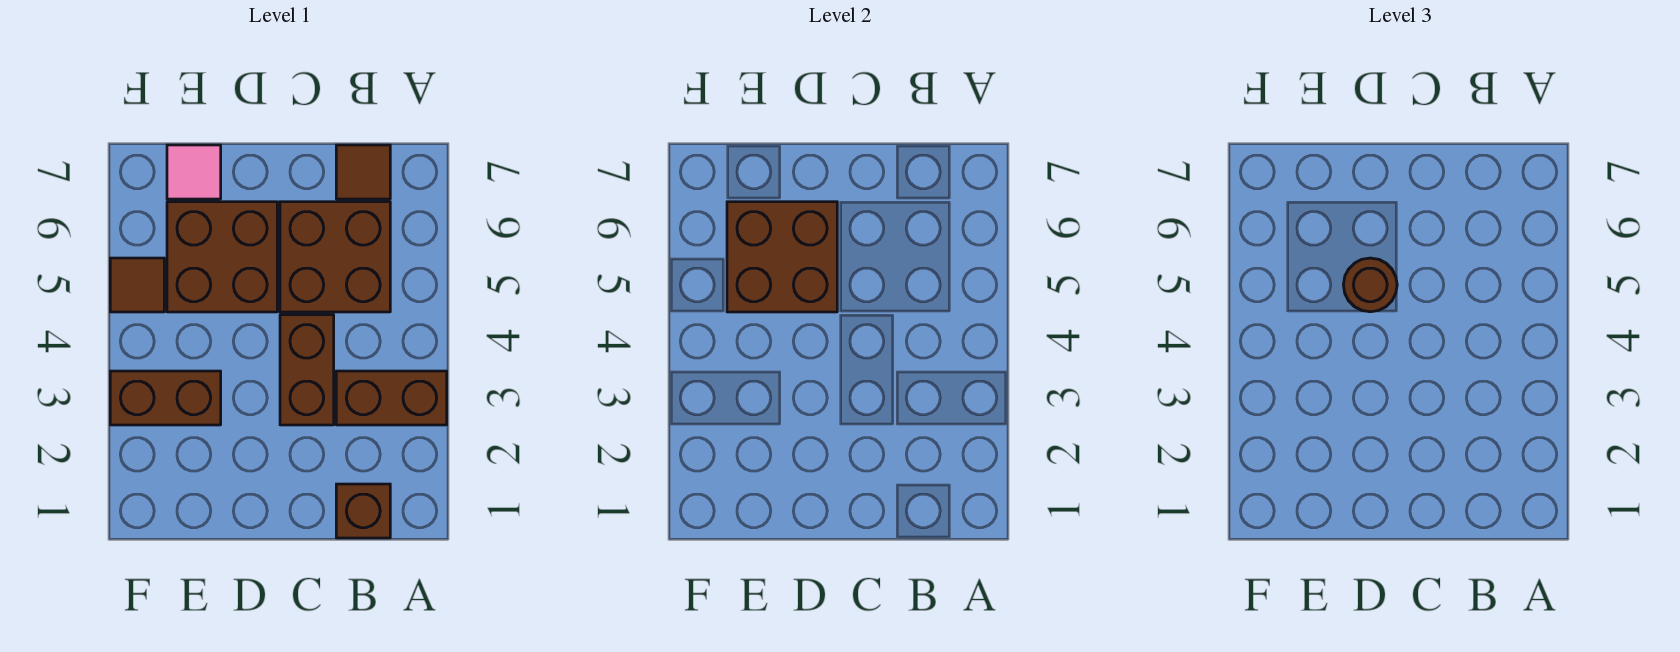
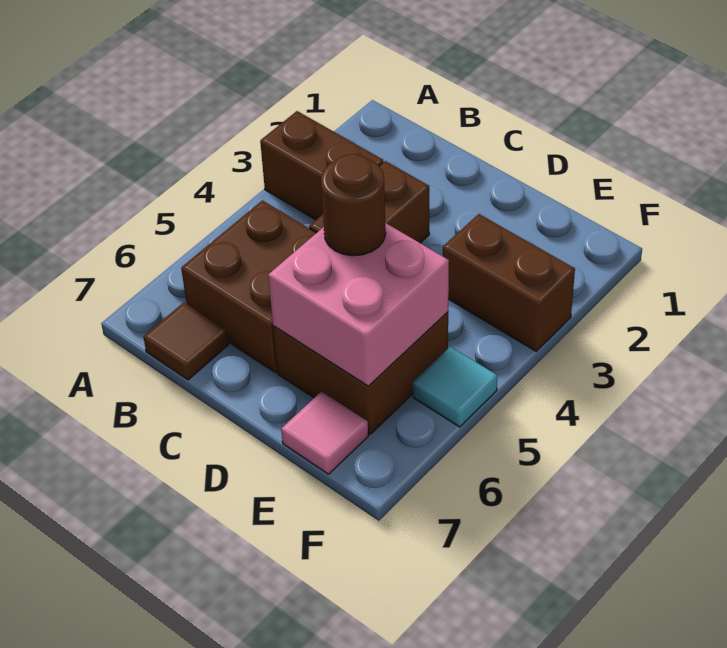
brown brick B1 level 1 -> none
brown brick D5:E6 level 2 -> pink brick D5:E6 level 2
brown tile F5 level 1 -> cyan tile F5 level 1

